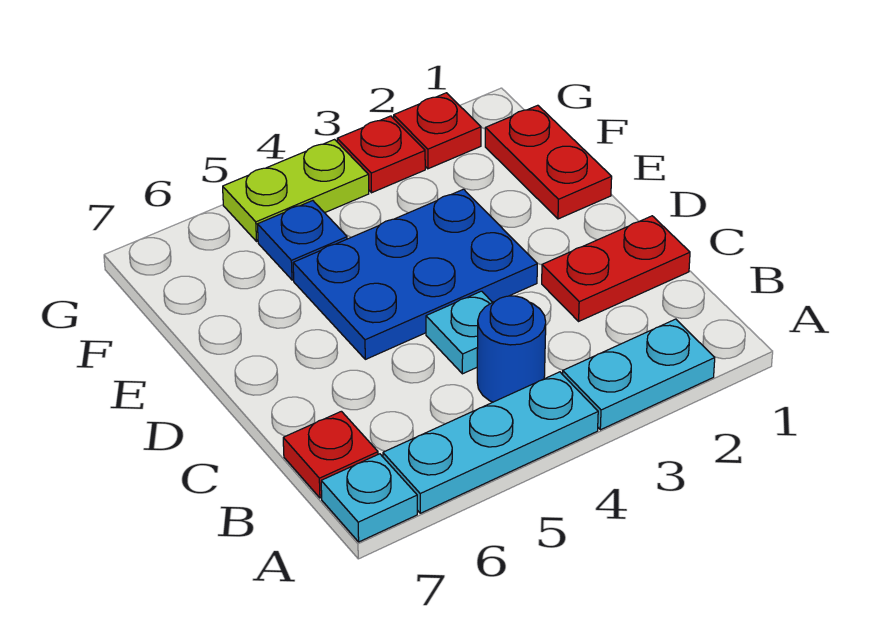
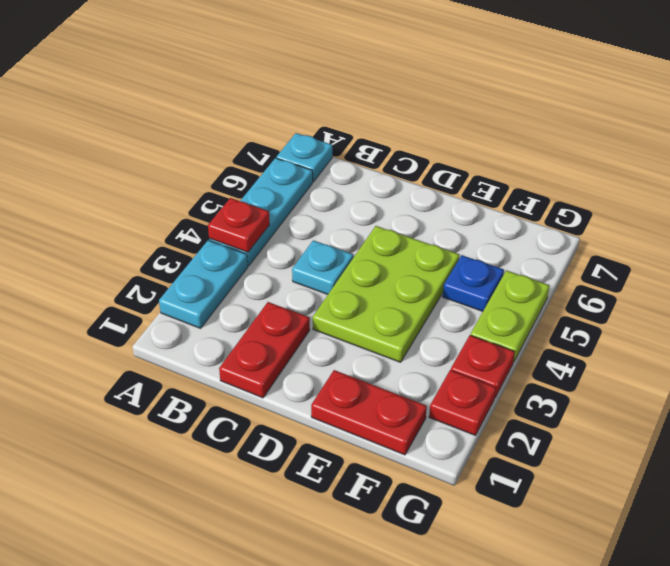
blue round brick B4 level 1 -> none
red plate B7 level 1 -> red plate A4 level 2
blue plate D3:E5 level 1 -> lime plate D3:E5 level 1

